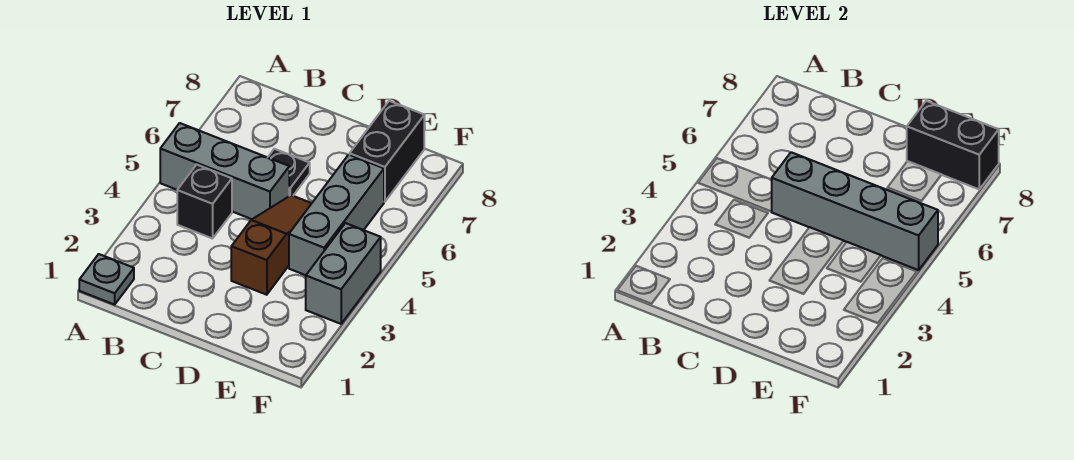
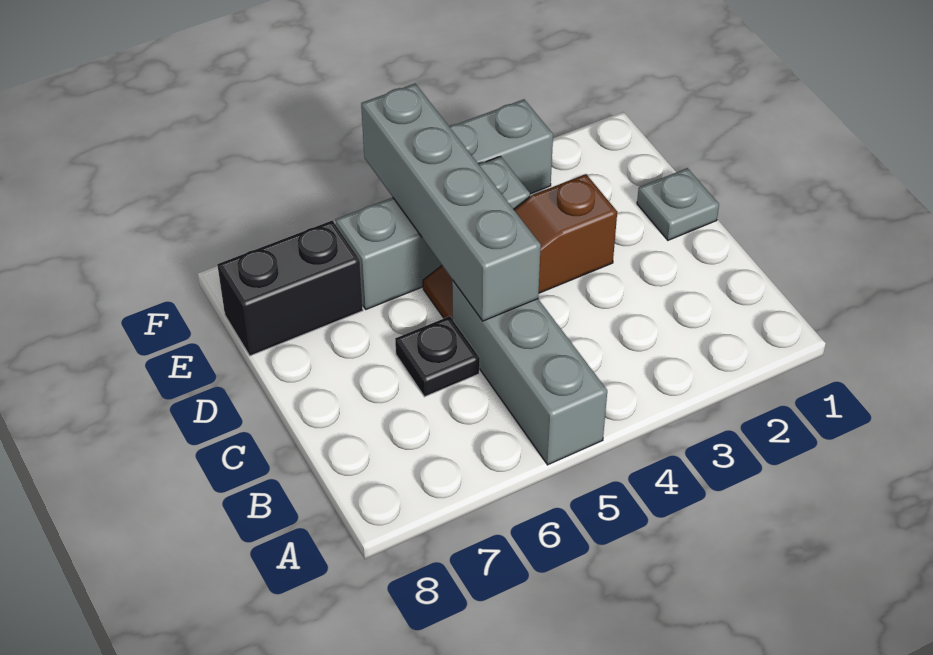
grey plate A1 level 1 -> grey plate D1 level 1
black brick B4 level 1 -> none
black brick E8:F8 level 2 -> none

